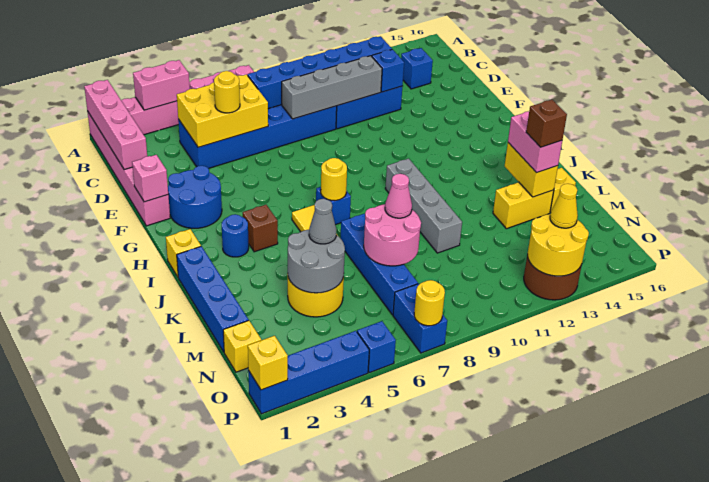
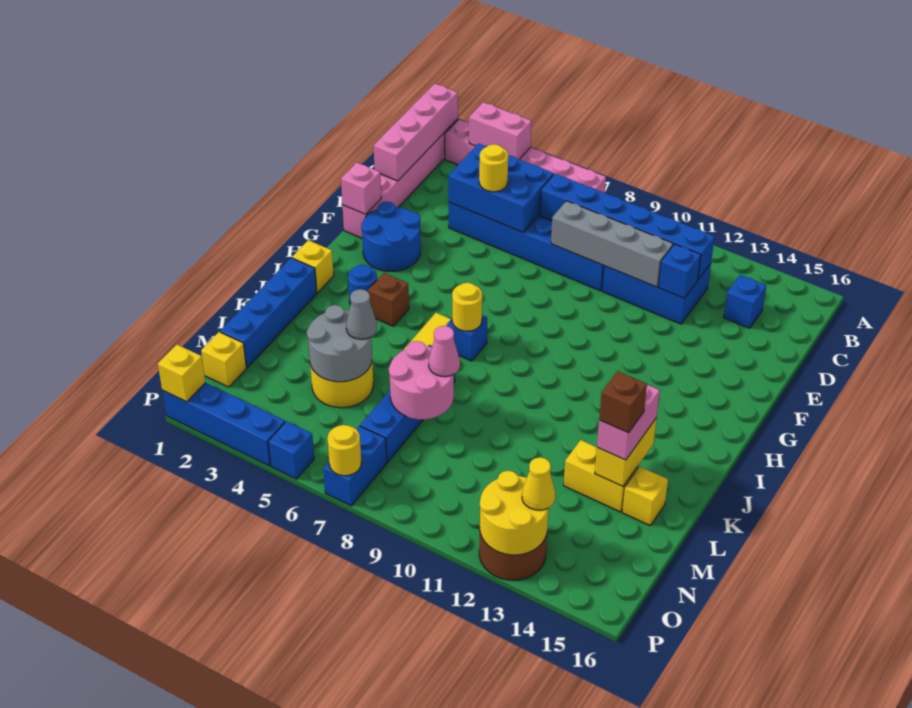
yellow brick C4:D6 level 2 -> blue brick C4:D6 level 2
grey brick I10:L10 level 1 -> none

